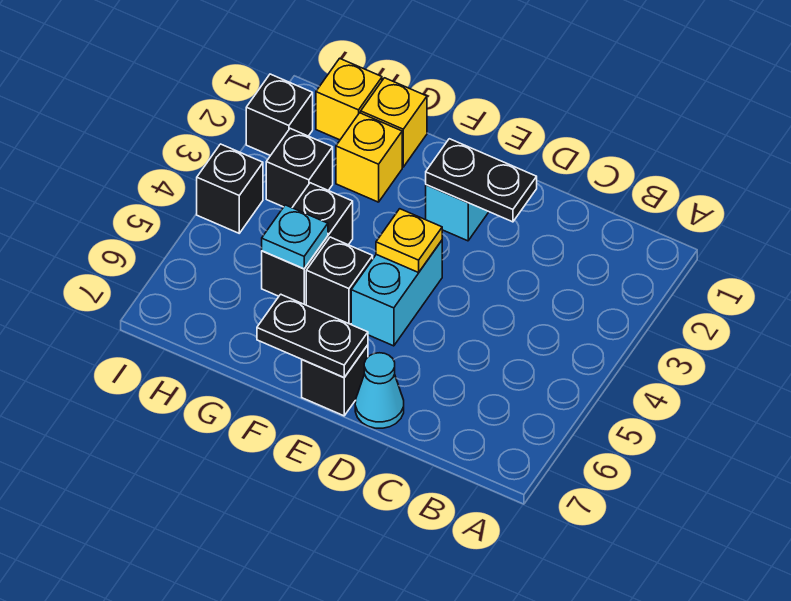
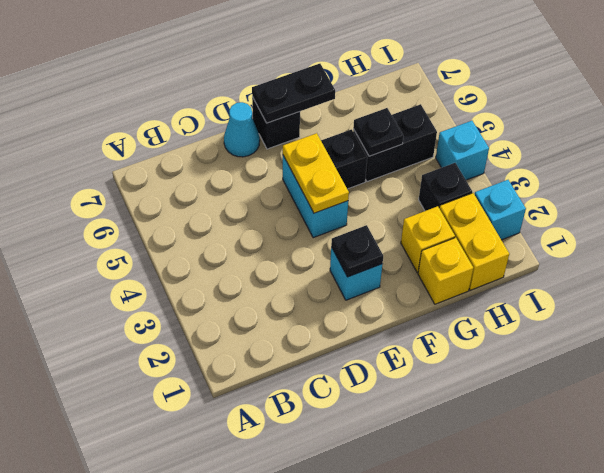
black plate D2:E2 level 2 -> black plate E2 level 2
yellow plate E4 level 2 -> yellow plate E4:E5 level 2
black brick G4:G5 level 1 -> black brick G5:H5 level 1
cyan plate G5 level 2 -> black plate G5 level 2
yellow brick H1 level 1 -> yellow brick H1:H2 level 1
black brick I2 level 1 -> cyan brick I2 level 1
black brick I4 level 1 -> cyan brick I4 level 1

